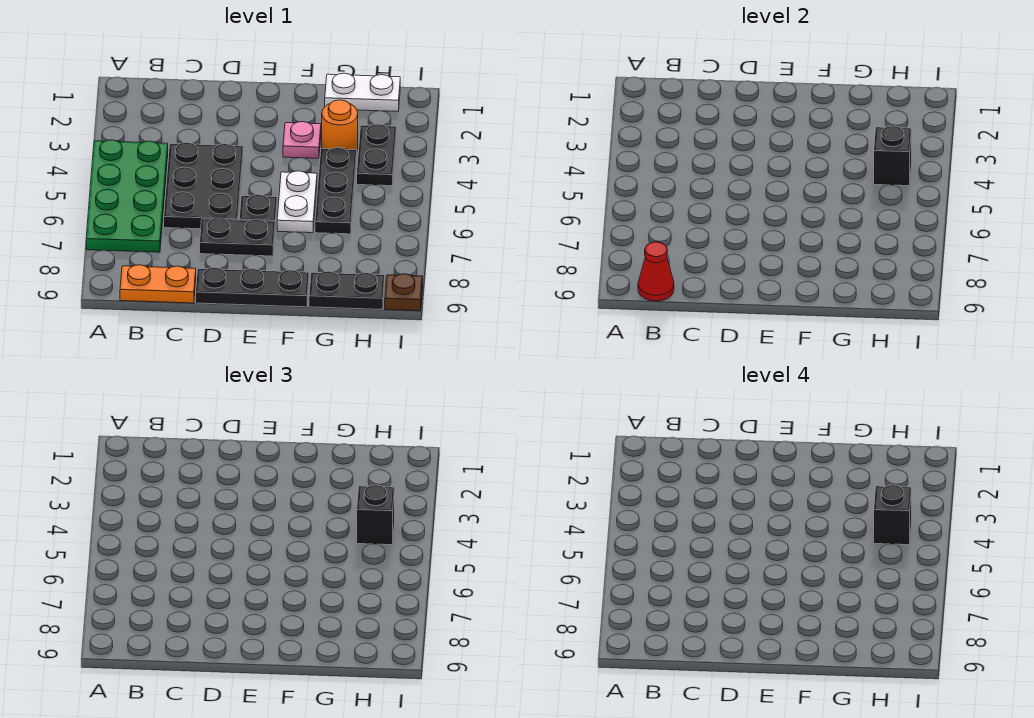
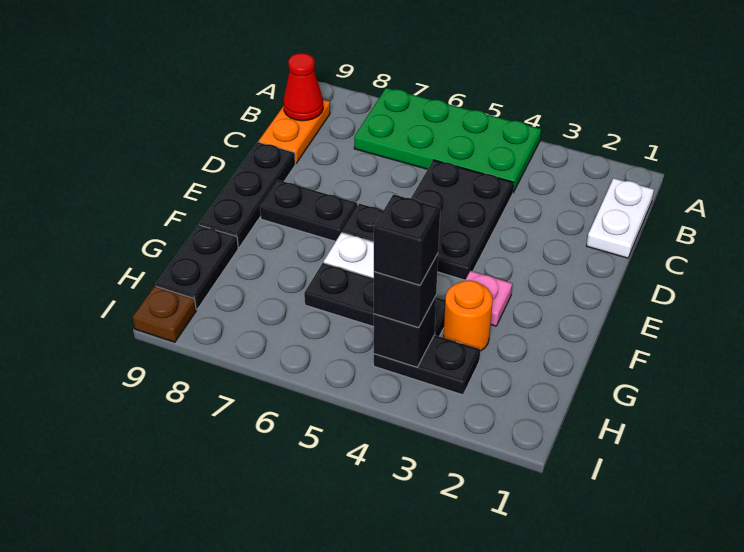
black plate C4:D6 level 1 -> black plate C4:E5 level 1
black plate D7:E7 level 1 -> black plate E7:E8 level 1
white plate G1:H1 level 1 -> white plate B1:C1 level 1

